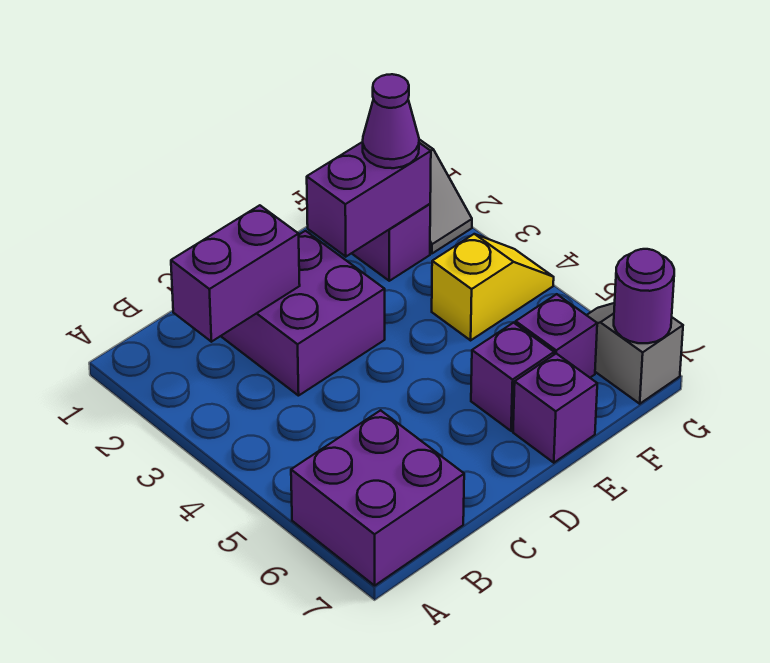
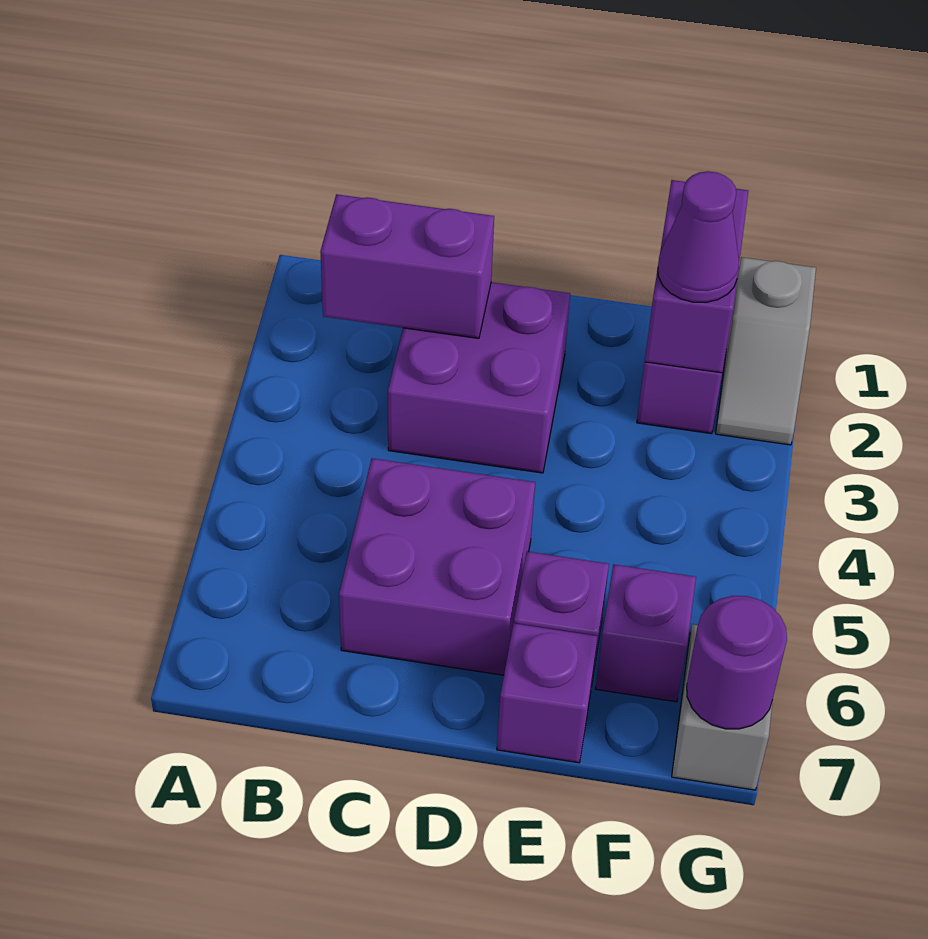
purple brick A6:B7 level 1 -> purple brick C5:D6 level 1
purple brick E2:F2 level 2 -> purple brick F1:F2 level 2
yellow slope F4:G4 level 1 top F -> none

